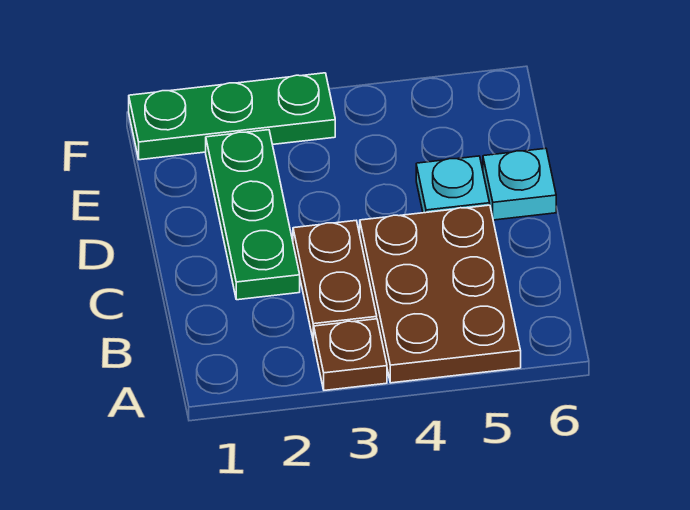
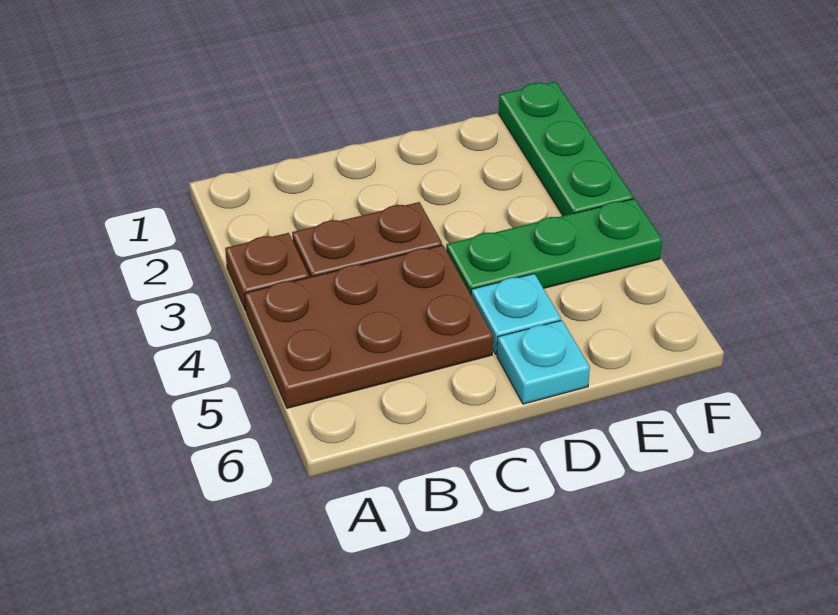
green plate C2:E2 level 1 -> green plate D4:F4 level 1

